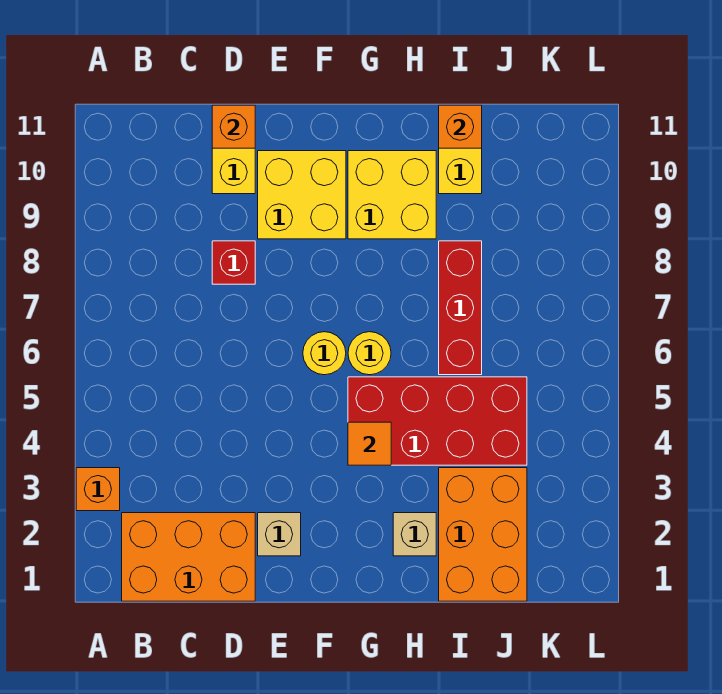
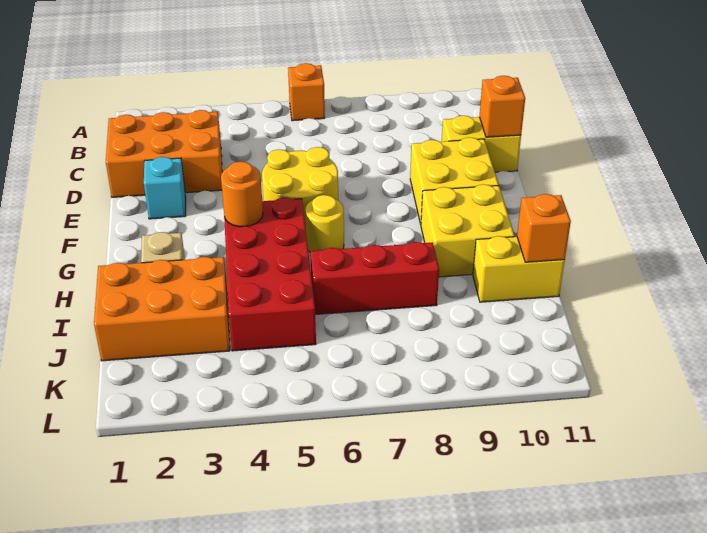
orange brick A3 level 1 -> orange brick A6 level 1
orange brick B1:D2 level 1 -> orange brick C1:D3 level 1
red brick D8 level 1 -> none
tan brick E2 level 1 -> cyan brick E2 level 1
yellow round brick F6 level 1 -> yellow round brick E5:F6 level 1
orange tile G4 level 2 -> orange round brick G4 level 2

